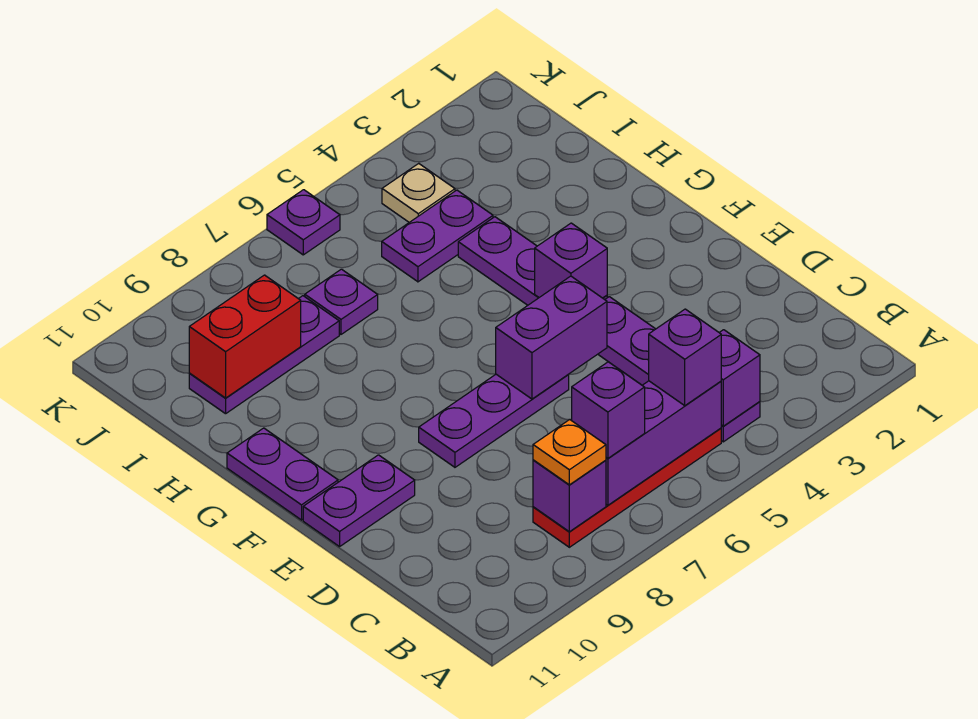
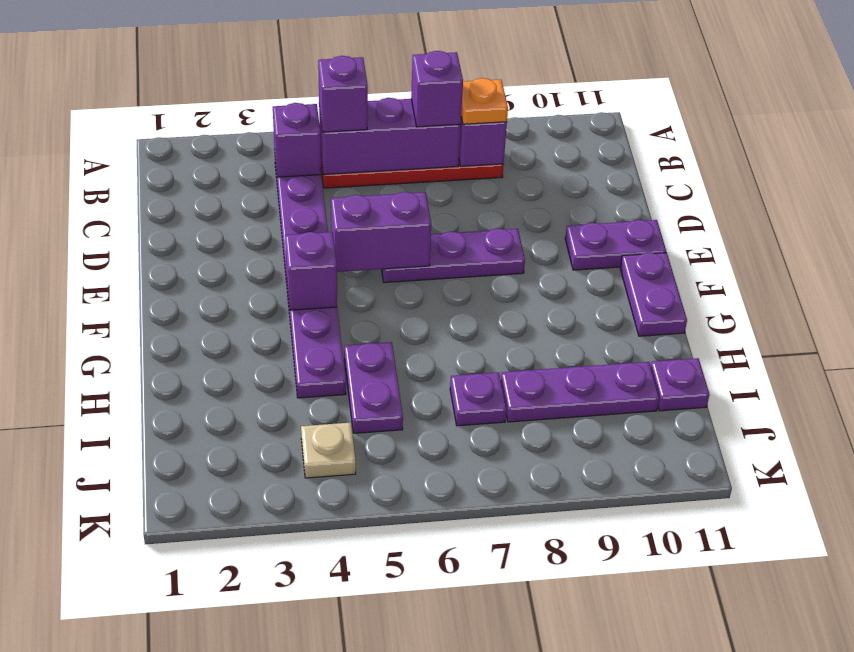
purple plate I4:I5 level 1 -> purple plate H5:I5 level 1
red brick I9:I10 level 2 -> none
purple plate K6 level 1 -> purple plate I11 level 1

